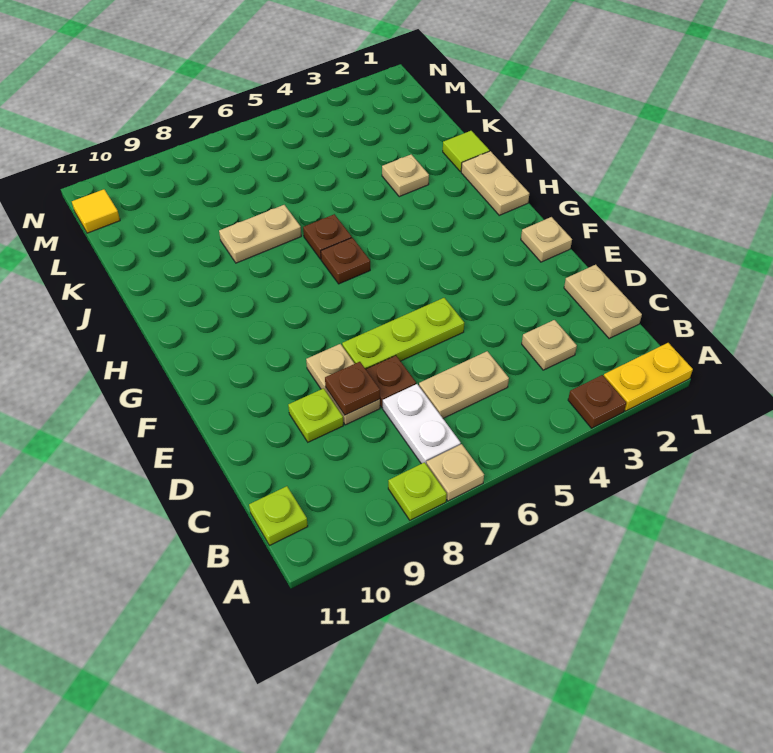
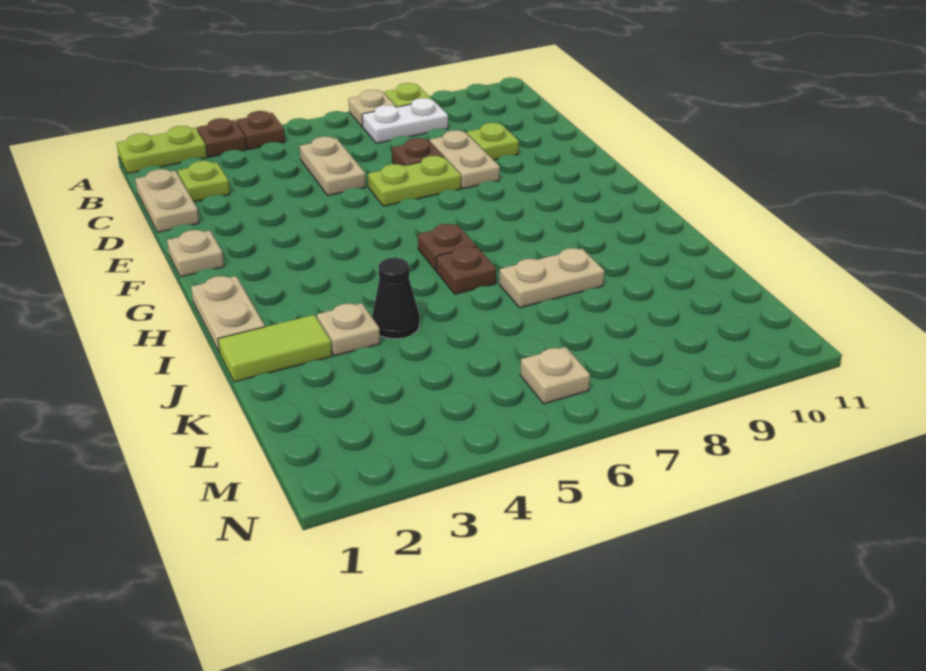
yellow plate A1:A2 level 1 -> lime plate A1:A2 level 1
white plate B7:C7 level 1 -> white plate B7:B8 level 1
lime plate B11 level 1 -> lime plate C2 level 1
tan plate C3 level 1 -> tan plate M6 level 1
tan plate C5:C6 level 1 -> tan plate C5:D5 level 1
brown plate D8 level 2 -> brown plate A4 level 1
lime plate E5:E7 level 1 -> lime plate E6:E7 level 1
lime tile J1 level 1 -> lime tile J1:J2 level 1
none -> black cone J4 level 1
yellow tile M11 level 1 -> none

